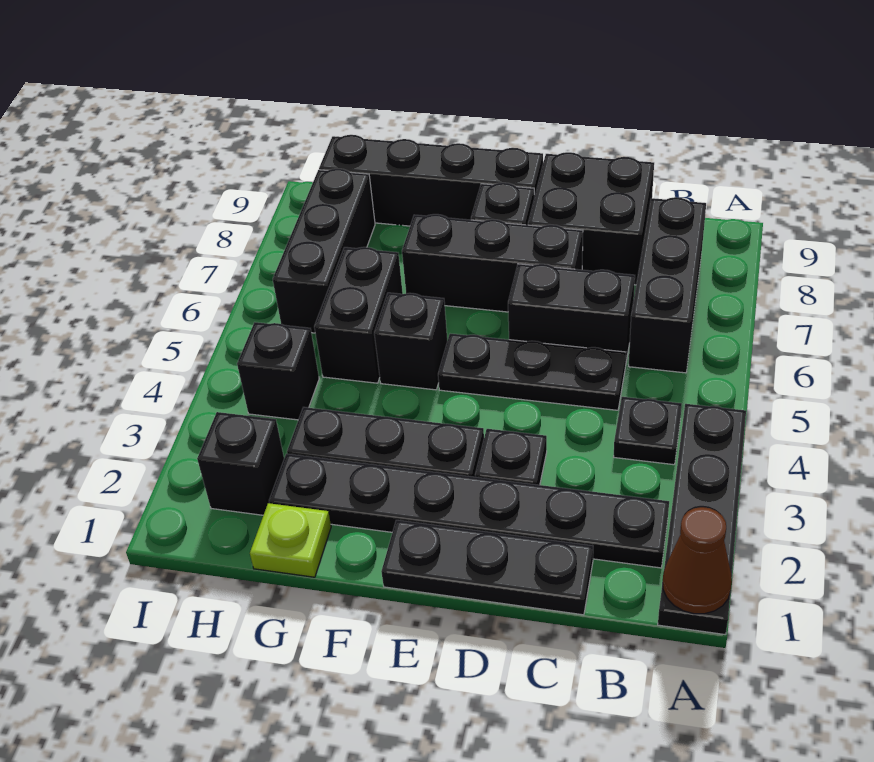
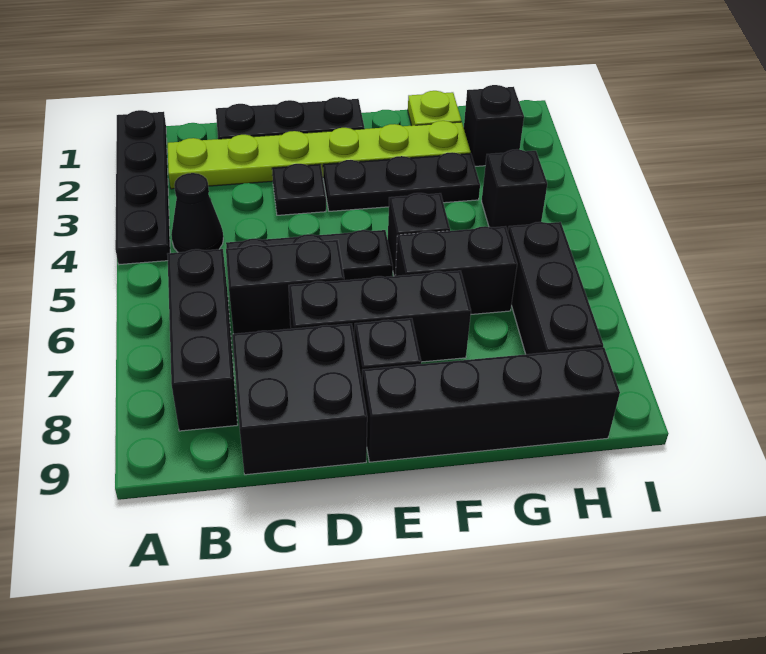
brown cone A1 level 2 -> none
black plate B2:G2 level 1 -> lime plate B2:G2 level 1
black plate B4 level 1 -> black cone B4 level 1
black brick G5:G6 level 1 -> black brick F6:G6 level 1

